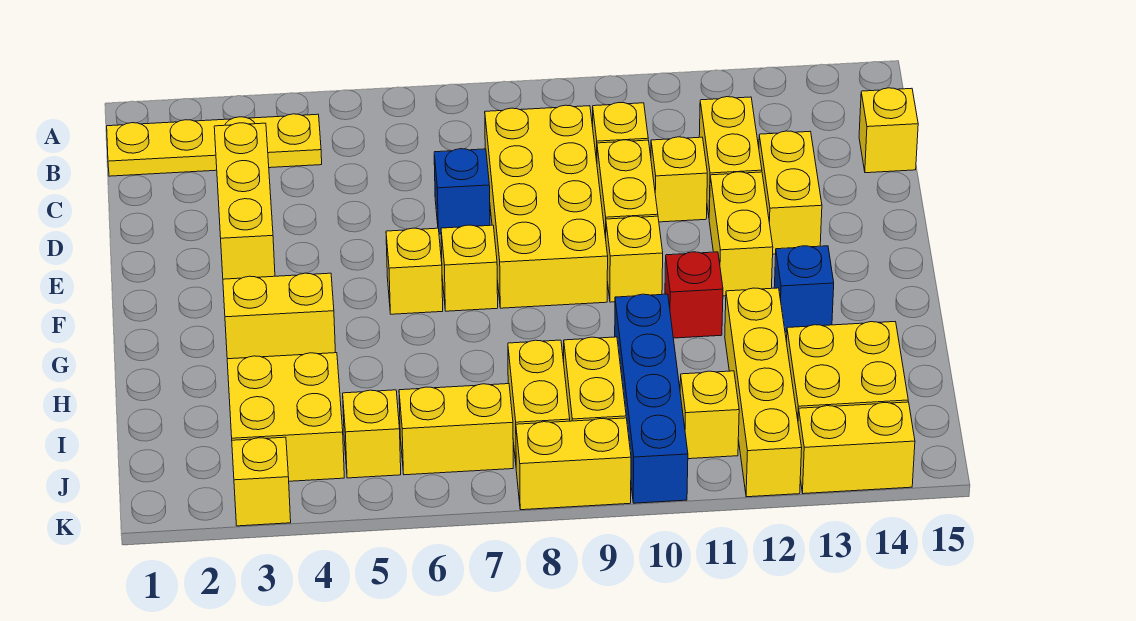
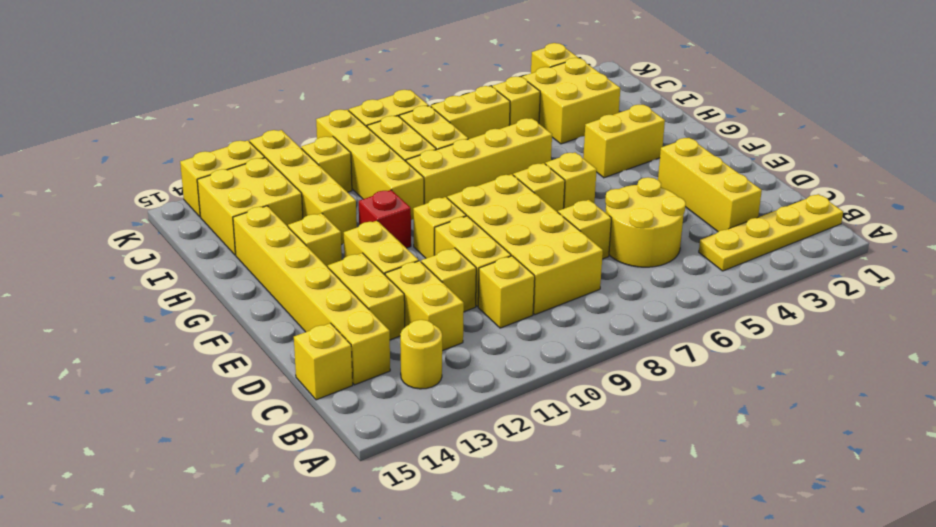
none -> yellow round brick B13 level 1
none -> yellow round brick C5:D6 level 1
none -> yellow brick C14:H14 level 1
blue brick D7 level 1 -> yellow brick D7 level 1
blue brick G13 level 1 -> yellow brick G13 level 1
none -> yellow brick H6:H9 level 1
blue brick H10:K10 level 1 -> yellow brick H10:K10 level 1

